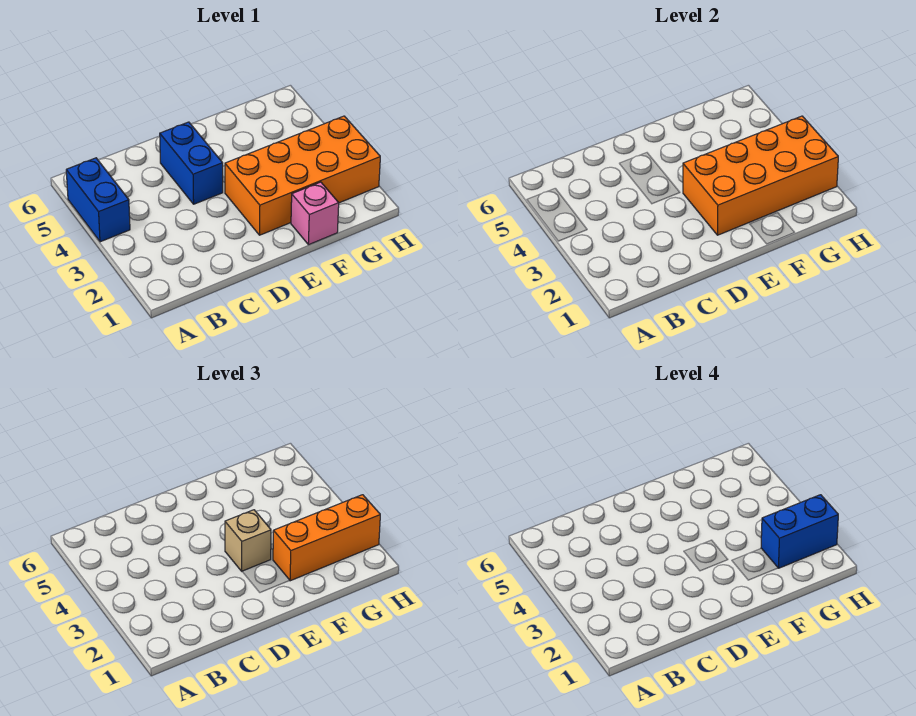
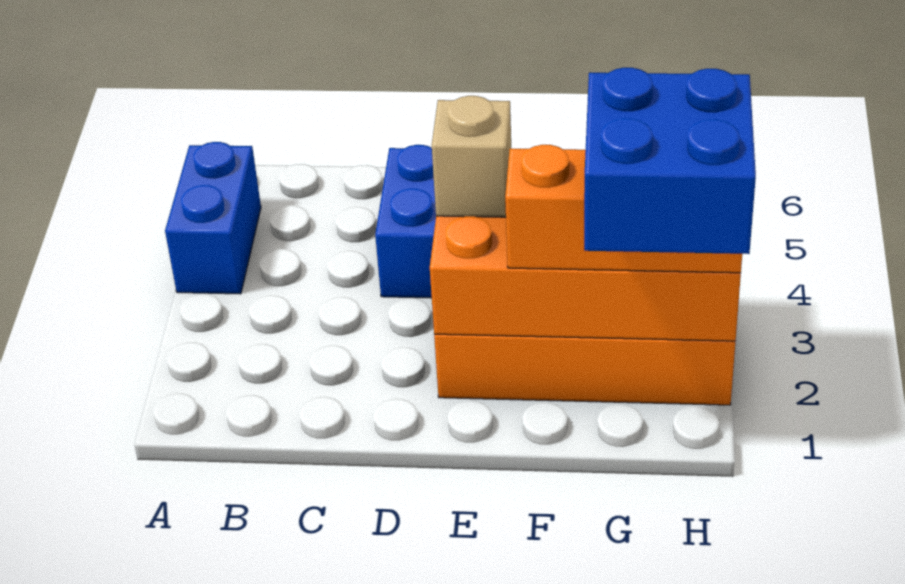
pink brick F1 level 1 -> none
blue brick G2:H2 level 4 -> blue brick G1:H2 level 4

